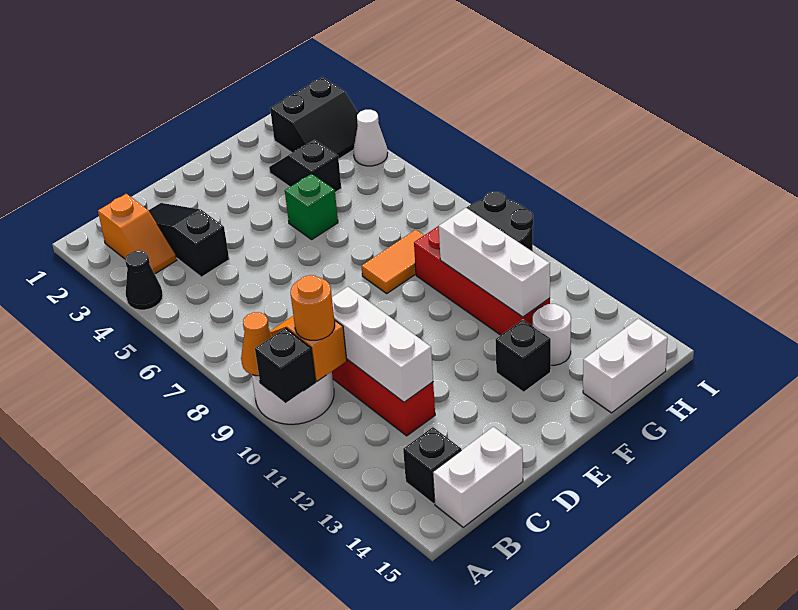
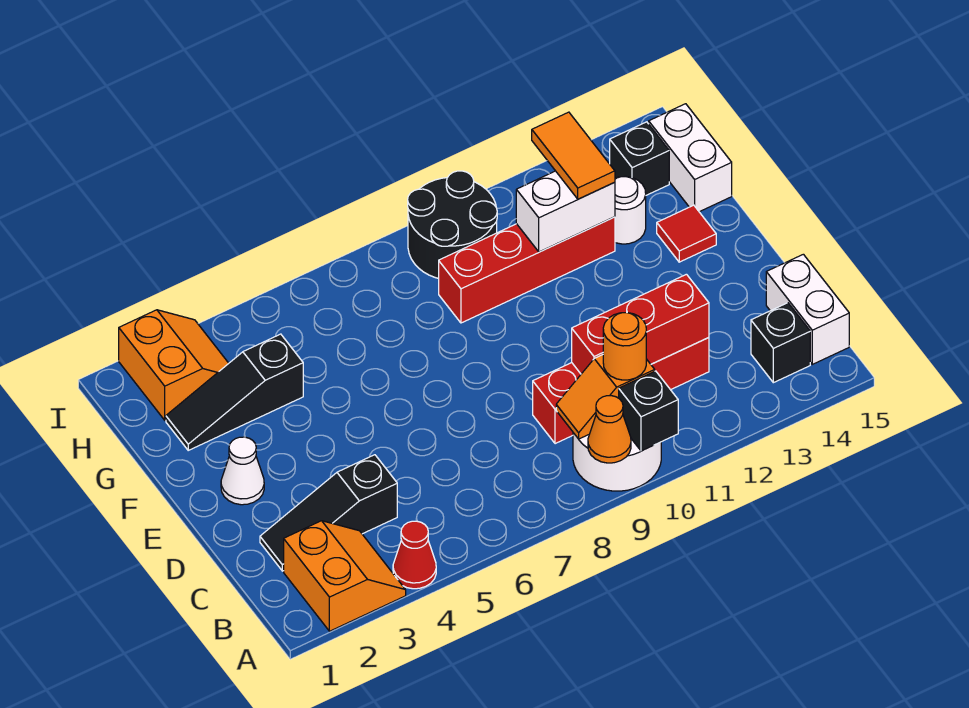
black cone A4 level 1 -> red cone A4 level 1
orange slope B2:B3 level 1 top 2 -> orange slope A2:B3 level 1 top 2
white brick C10:C12 level 2 -> red brick C10:C12 level 2
green brick F5 level 1 -> none
orange tile F8:G8 level 1 -> orange tile G12:H12 level 3
black brick F13 level 1 -> black brick H14 level 1
none -> red tile F14 level 1
black slope G3:G4 level 1 top 4 -> black slope G2:G4 level 1 top 4
white brick G10:G12 level 2 -> white brick G11:G12 level 2
black slope H2:I3 level 1 top 2 -> orange slope H2:I3 level 1 top 2
white cone I4 level 1 -> white cone E2 level 1

